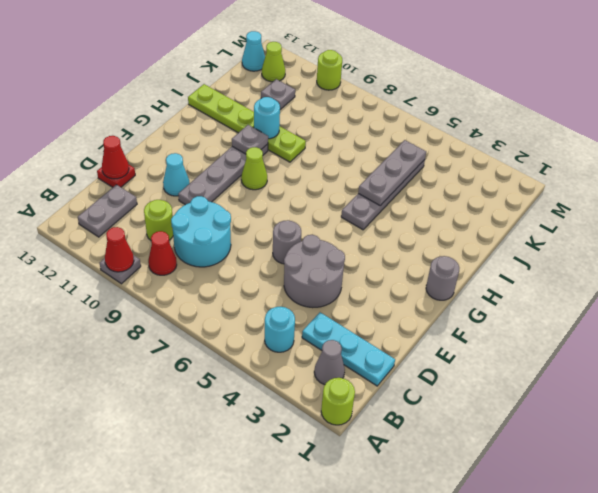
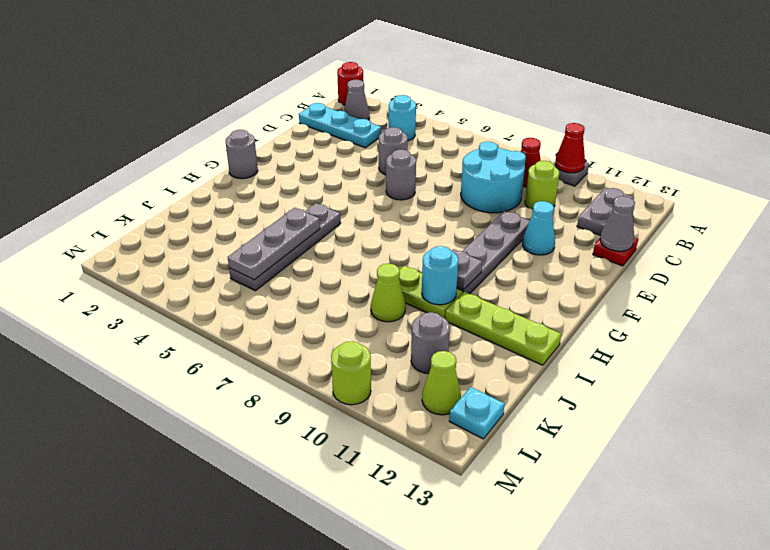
lime round brick A1 level 1 -> red round brick A1 level 1
grey round brick D4:E5 level 1 -> grey round brick D5 level 1
red cone D13 level 2 -> grey cone D13 level 2
lime cone G9 level 1 -> lime cone J9 level 1
grey plate K11 level 1 -> grey round brick K11 level 1
cyan cone L13 level 1 -> cyan plate L13 level 1

